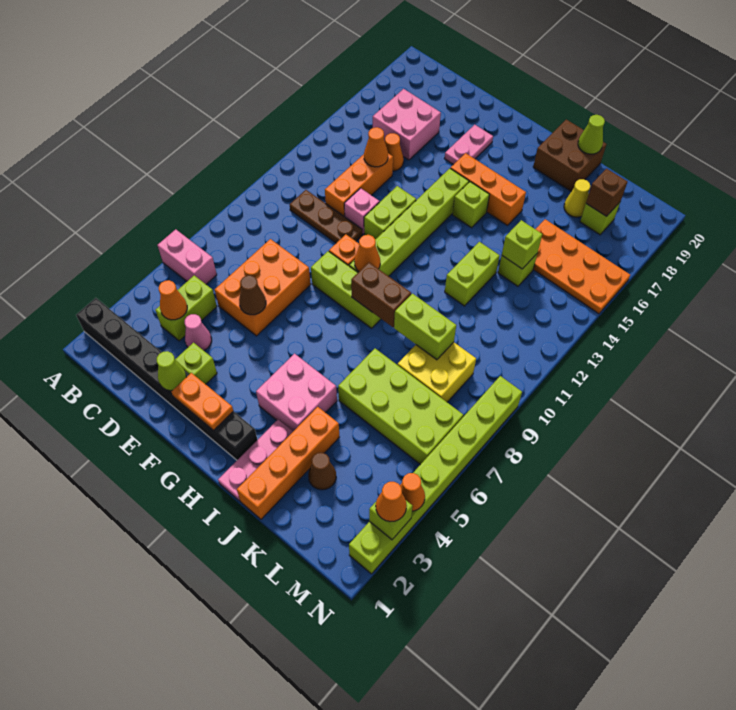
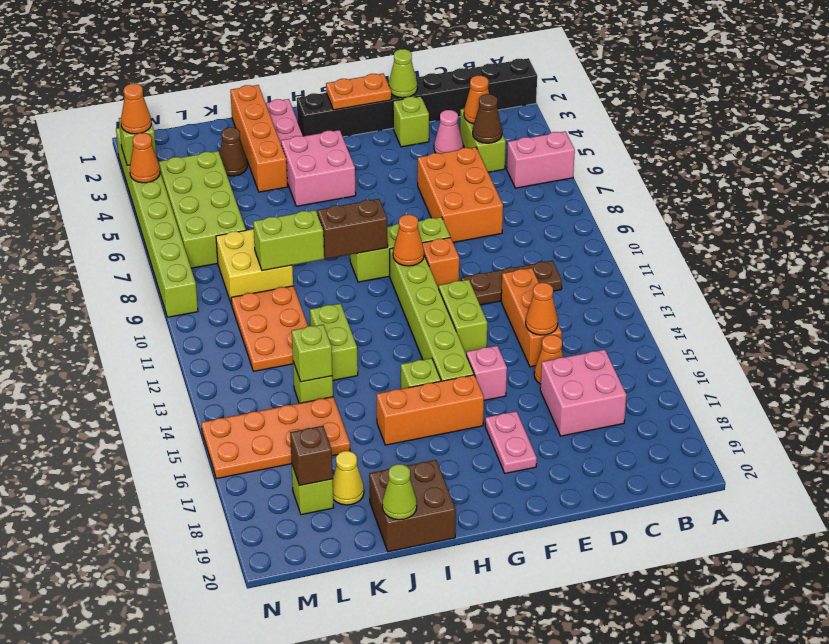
brown cone E6 level 2 -> brown cone C5 level 2
pink brick E12 level 1 -> pink brick F15 level 1
lime brick J6:M7 level 1 -> lime brick L4:M7 level 1
none -> orange plate K10:L12 level 1

